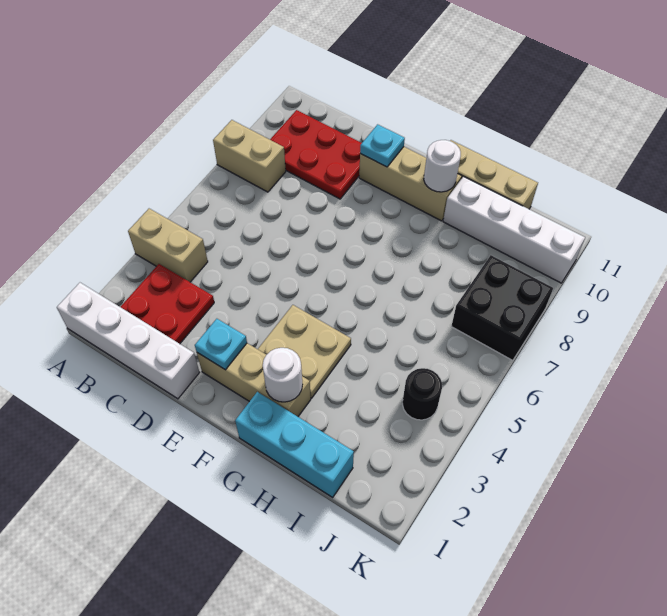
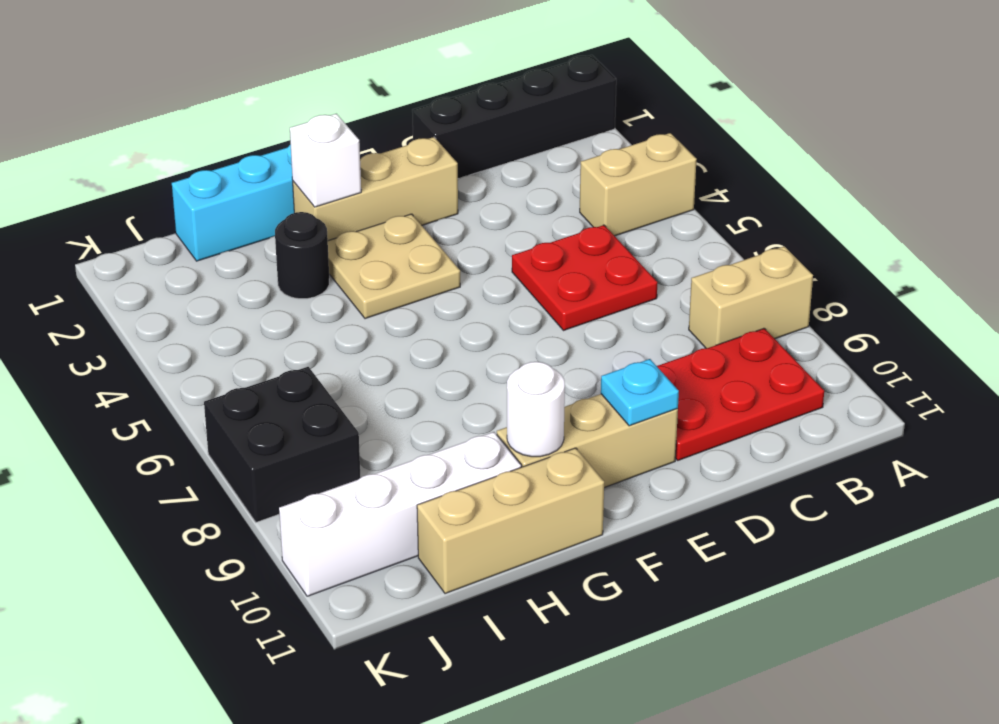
white brick A1:D1 level 1 -> black brick A1:D1 level 1
red plate B2:C3 level 1 -> red plate C5:D6 level 1
cyan plate E2 level 2 -> none
white round brick G2 level 2 -> white brick G2 level 2
black round brick J4 level 1 -> black round brick H3 level 1

